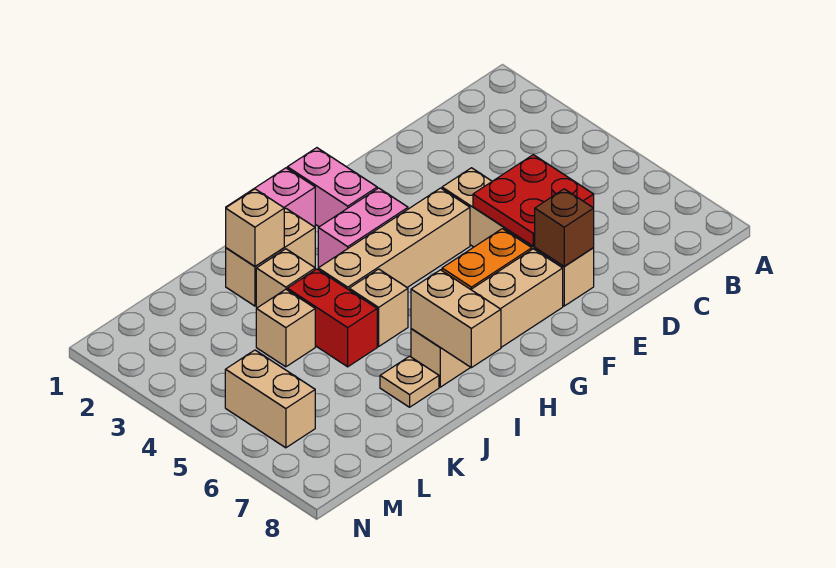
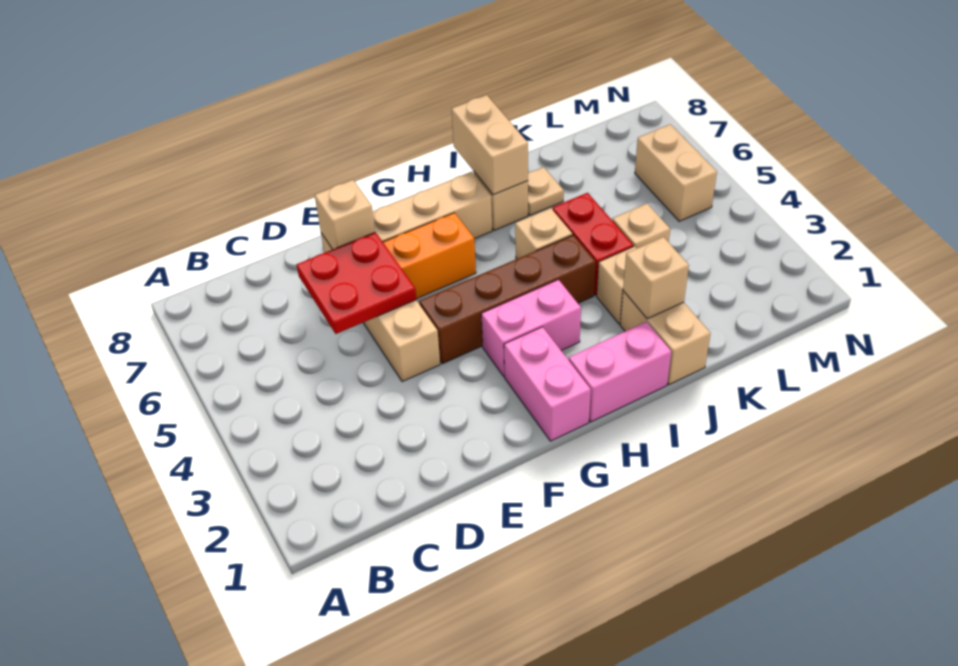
brown brick E7 level 2 -> tan brick E7 level 2
tan brick F4:I4 level 1 -> brown brick F4:I4 level 1
tan brick I2:J2 level 1 -> tan brick J1:J2 level 1

